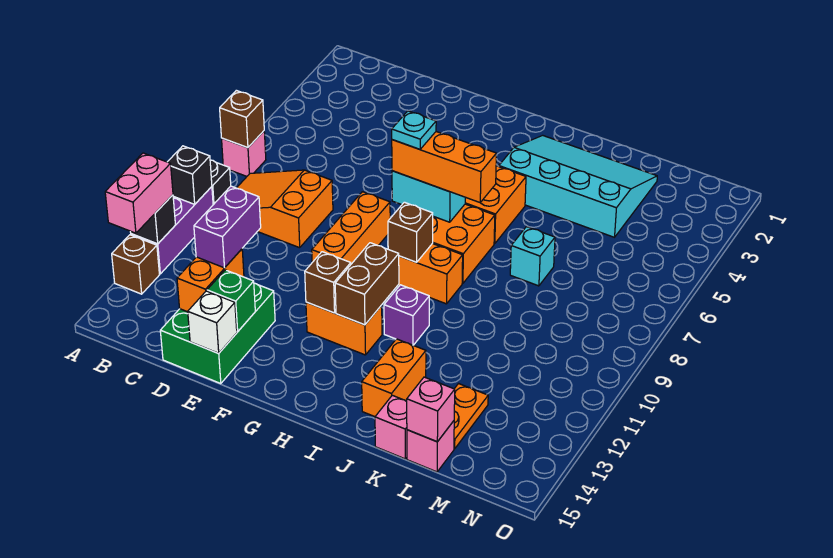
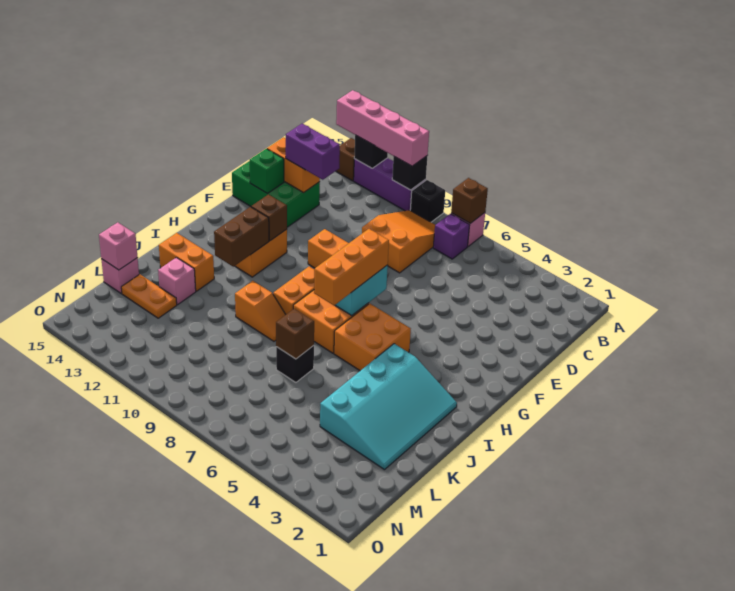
pink brick A12:A13 level 3 -> pink brick A10:A13 level 3
white brick E15 level 2 -> none
cyan plate G7 level 4 -> none
brown brick H9 level 2 -> brown brick K7 level 2
brown brick H11:H12 level 2 -> brown brick H12:I12 level 2
purple brick I11 level 1 -> purple brick B7 level 1
none -> orange slope J9:J10 level 1 top 10
cyan brick K7 level 1 -> black brick K7 level 1
pink brick K15 level 1 -> pink brick K13 level 1

